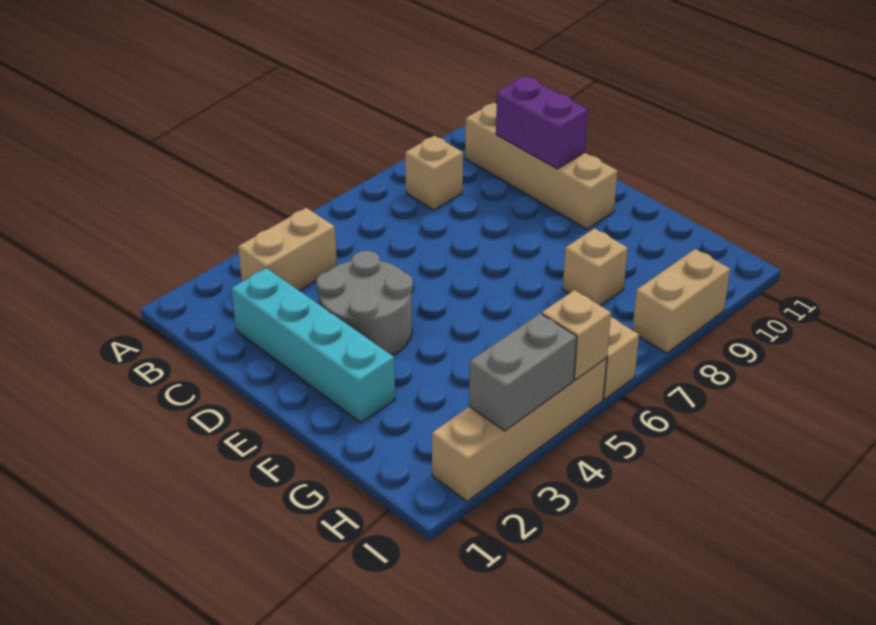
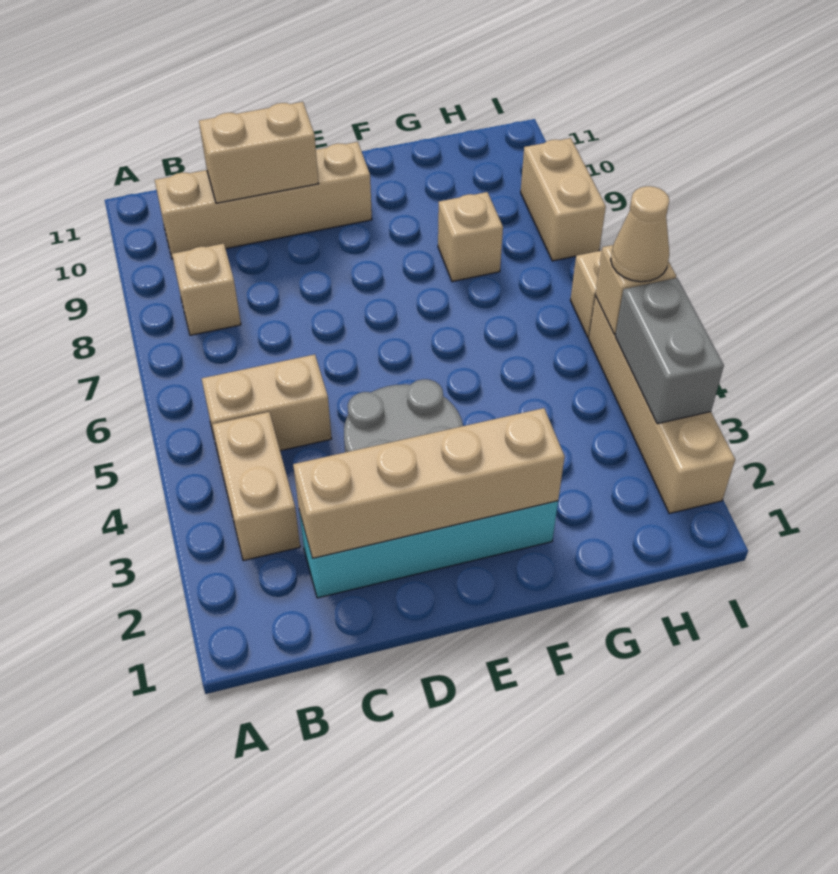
none -> tan brick B5:C5 level 1
none -> tan brick C2:F2 level 2
purple brick C10:D10 level 2 -> tan brick C10:D10 level 2
none -> tan cone I5 level 3

